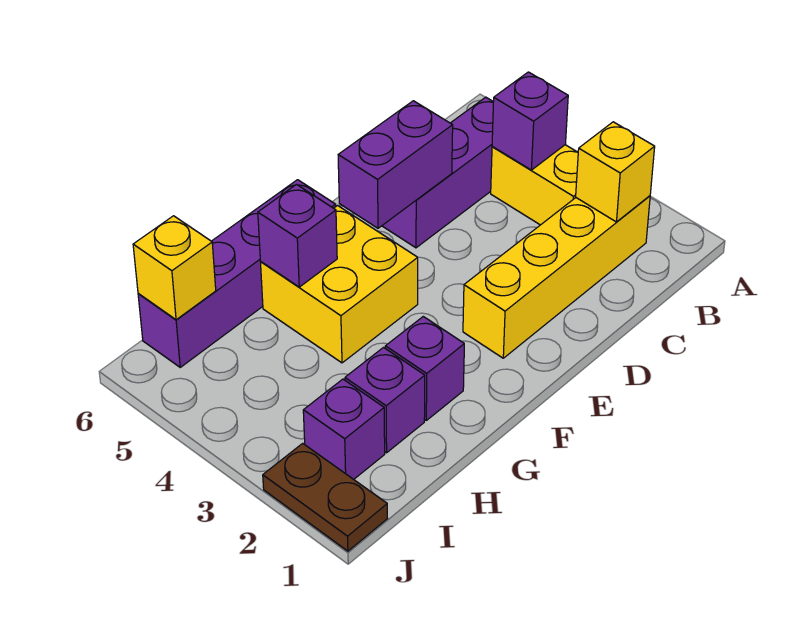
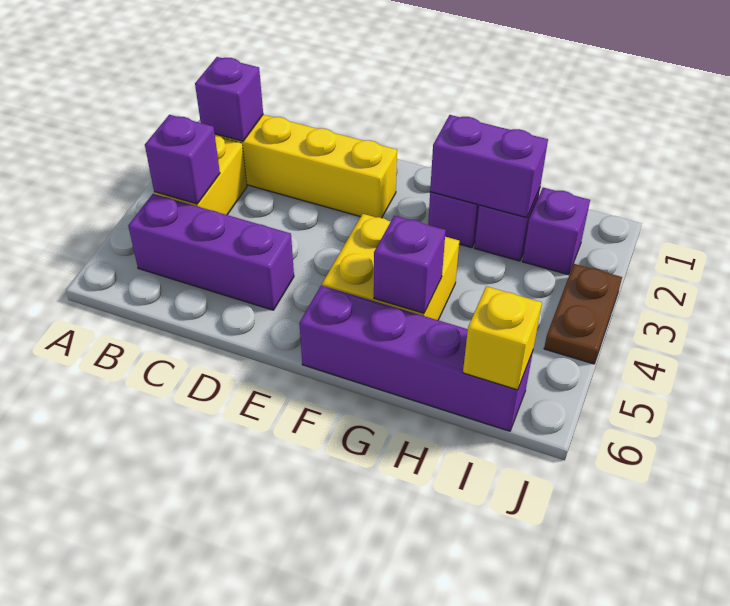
yellow brick B2 level 2 -> purple brick B2 level 2
purple brick D5:E5 level 2 -> purple brick G2:H2 level 2
brown plate J1:J2 level 1 -> brown plate J3:J4 level 1

